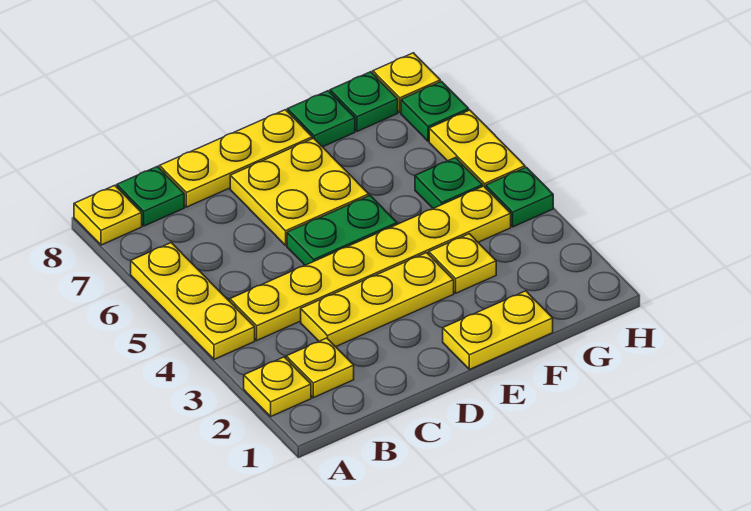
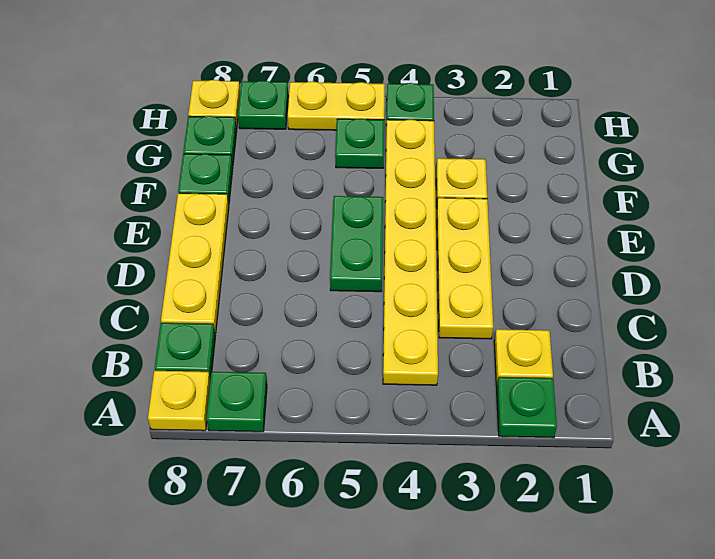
yellow plate A2 level 1 -> green plate A2 level 1
yellow plate A4:A6 level 1 -> none
none -> green plate A7 level 1
yellow plate D6:E7 level 1 -> none
yellow plate E1:F1 level 1 -> none

